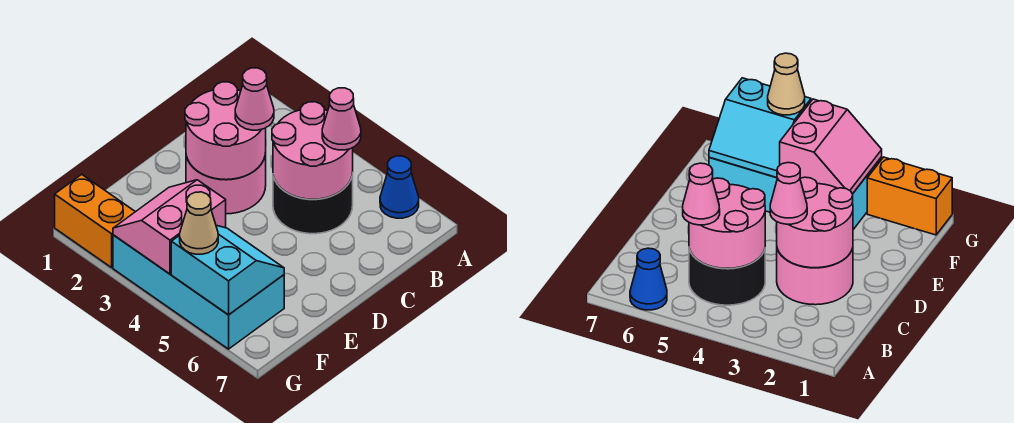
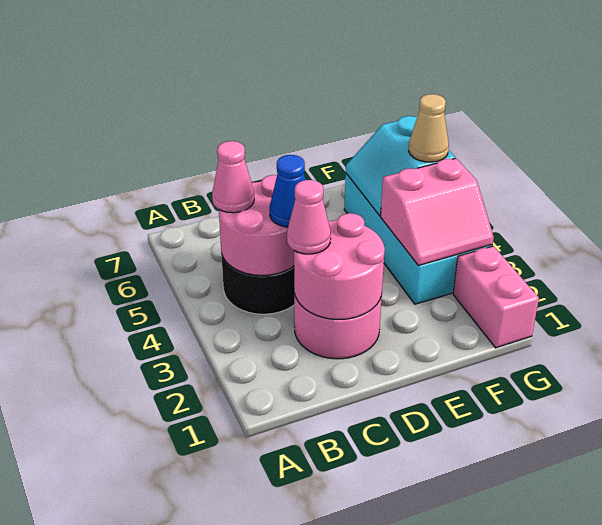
blue cone A6 level 1 -> blue cone C4 level 3
orange brick G1:G2 level 1 -> pink brick G1:G2 level 1

